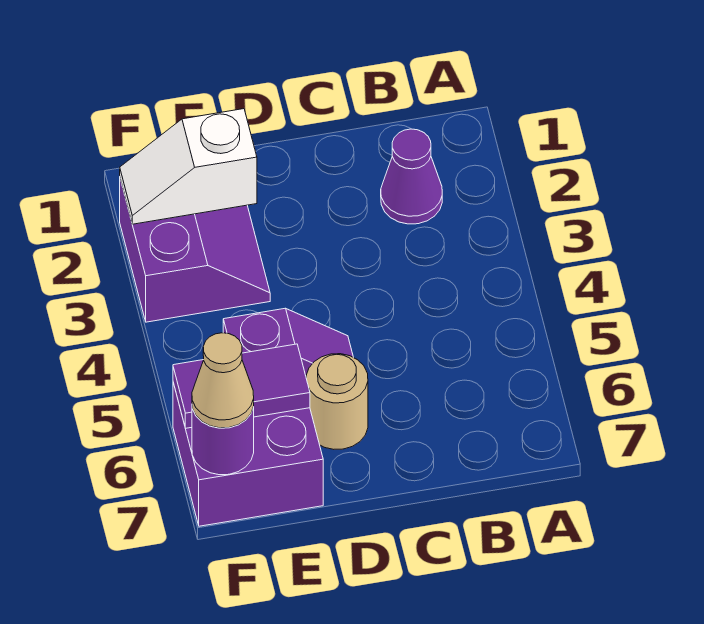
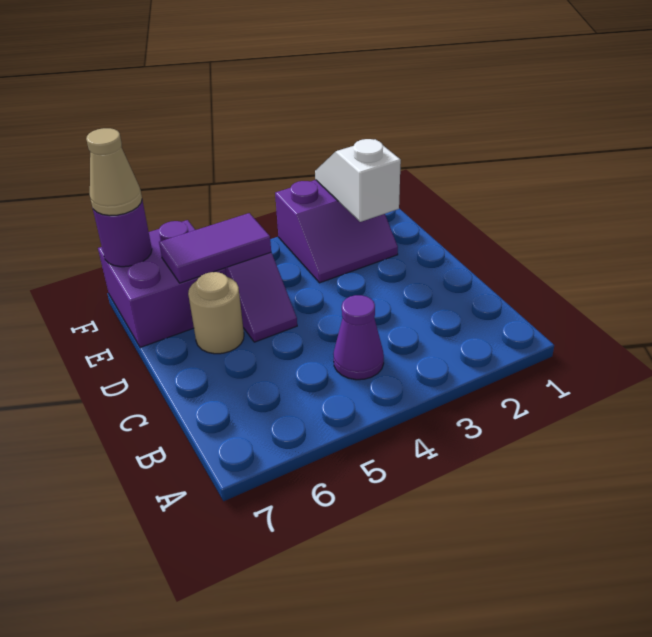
purple cone B2 level 1 -> purple cone B4 level 1
purple tile E6:F6 level 2 -> purple tile E5:E6 level 2

